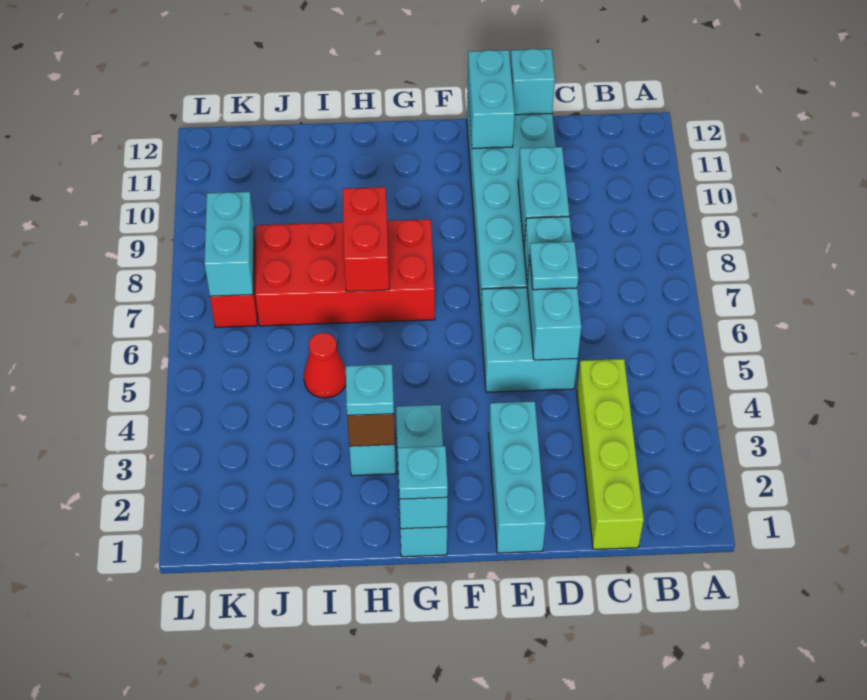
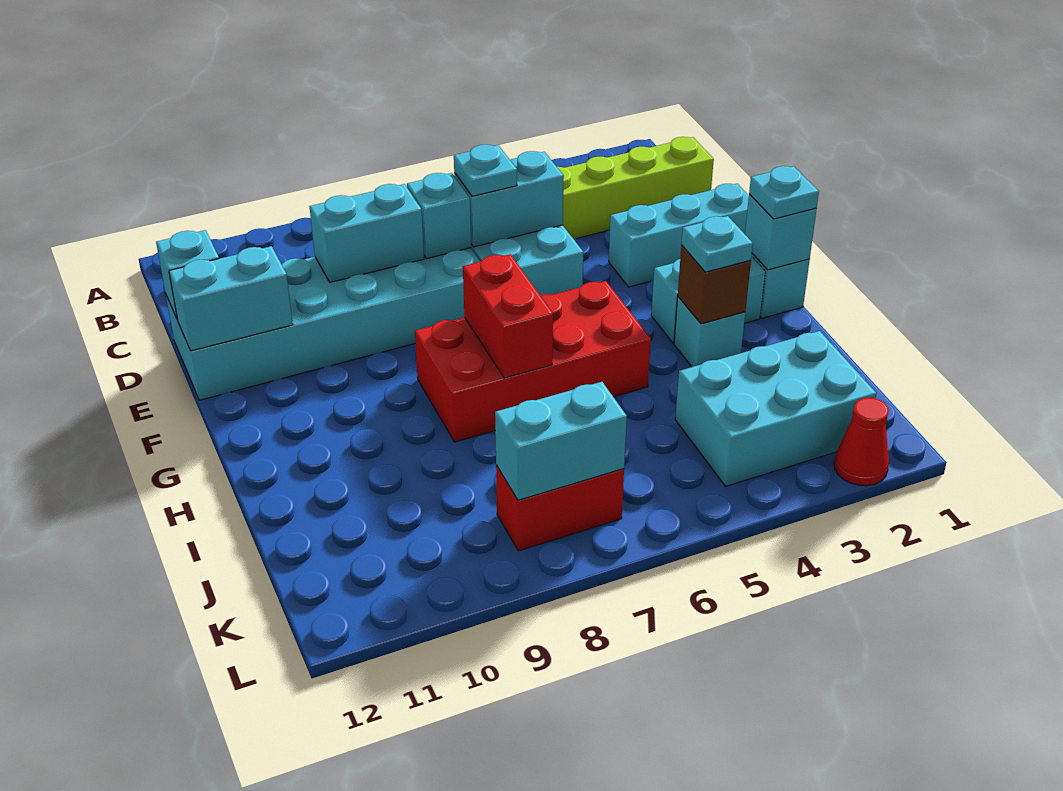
red brick G7:J8 level 1 -> red brick G5:H8 level 1
red brick H7:H8 level 2 -> red brick G7:H7 level 2
red cone I5 level 1 -> red cone L2 level 1
none -> cyan brick J2:K4 level 1

